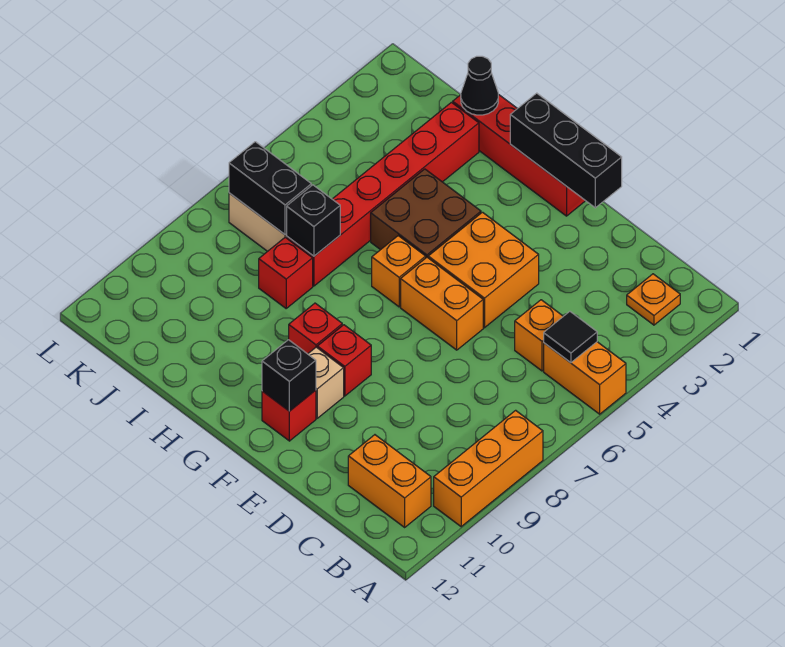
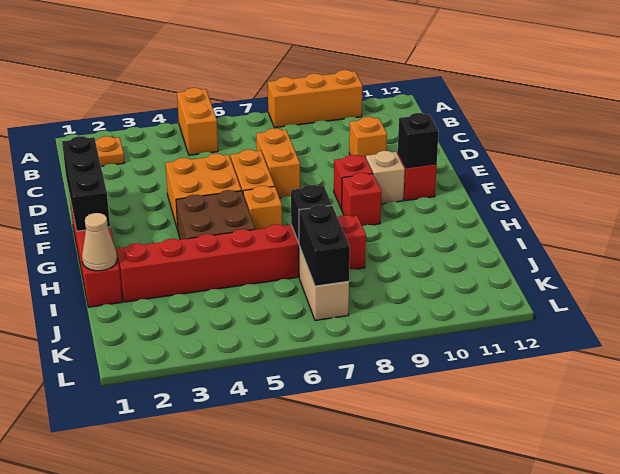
black tile B5 level 2 -> none
orange brick B11:C11 level 1 -> orange brick D7:E7 level 1
orange brick C5 level 1 -> orange brick D10 level 1
black cone I1 level 2 -> tan cone I1 level 2

